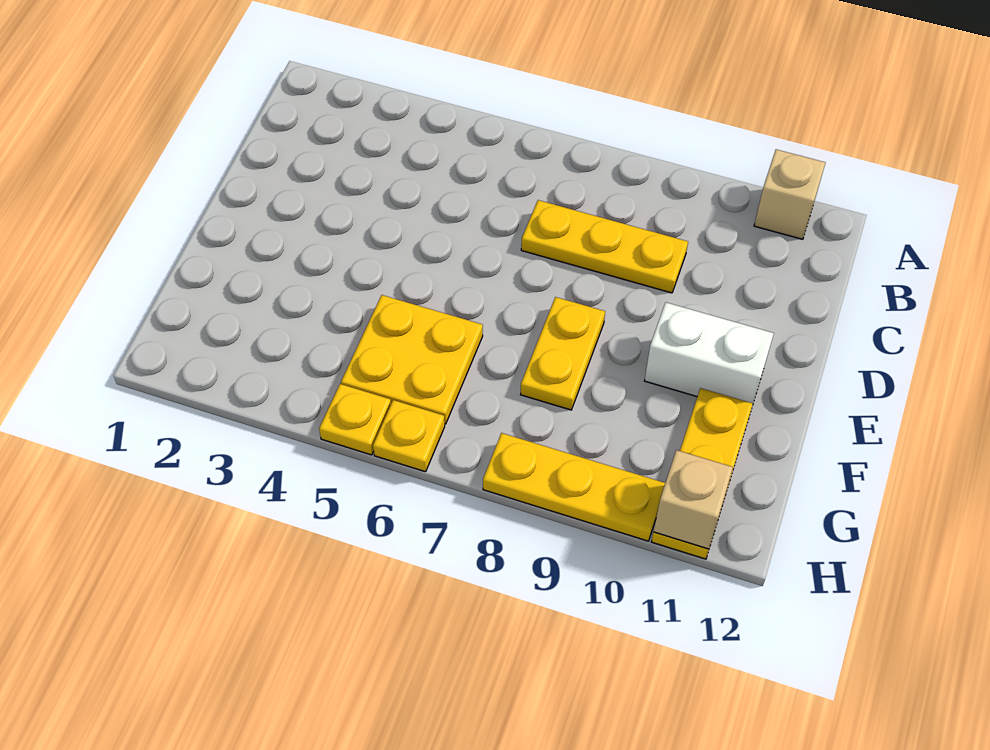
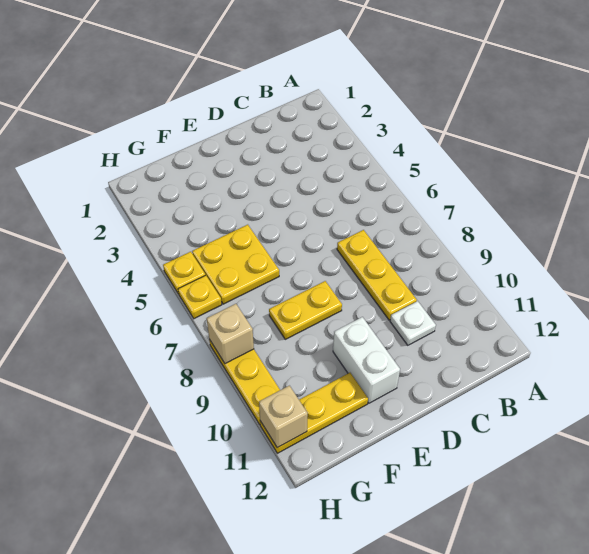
tan brick A11 level 1 -> tan brick H8 level 2
none -> white plate C10 level 1

